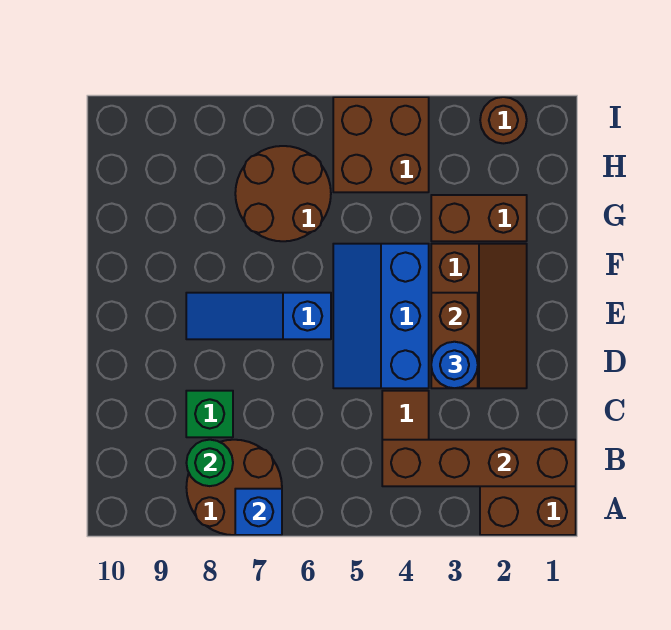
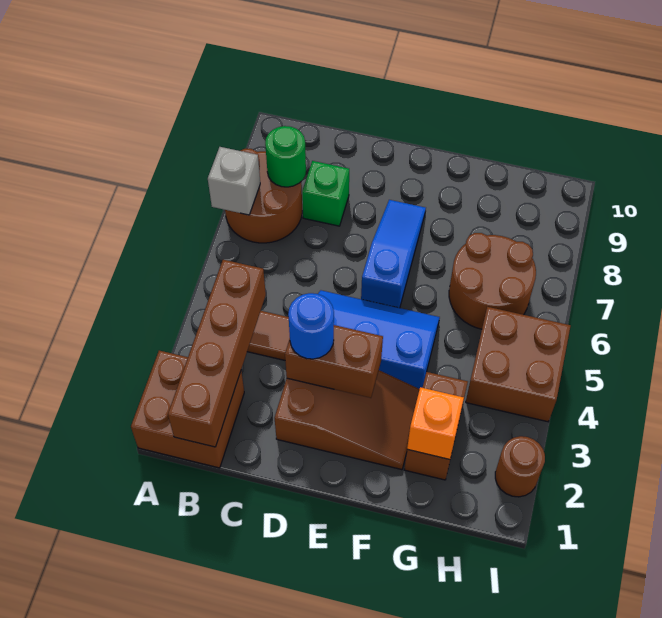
blue brick A7 level 2 -> grey brick A7 level 2
brown slope D2:F3 level 1 top 3 -> brown slope D2:F3 level 1 top D
none -> orange brick G2 level 2

